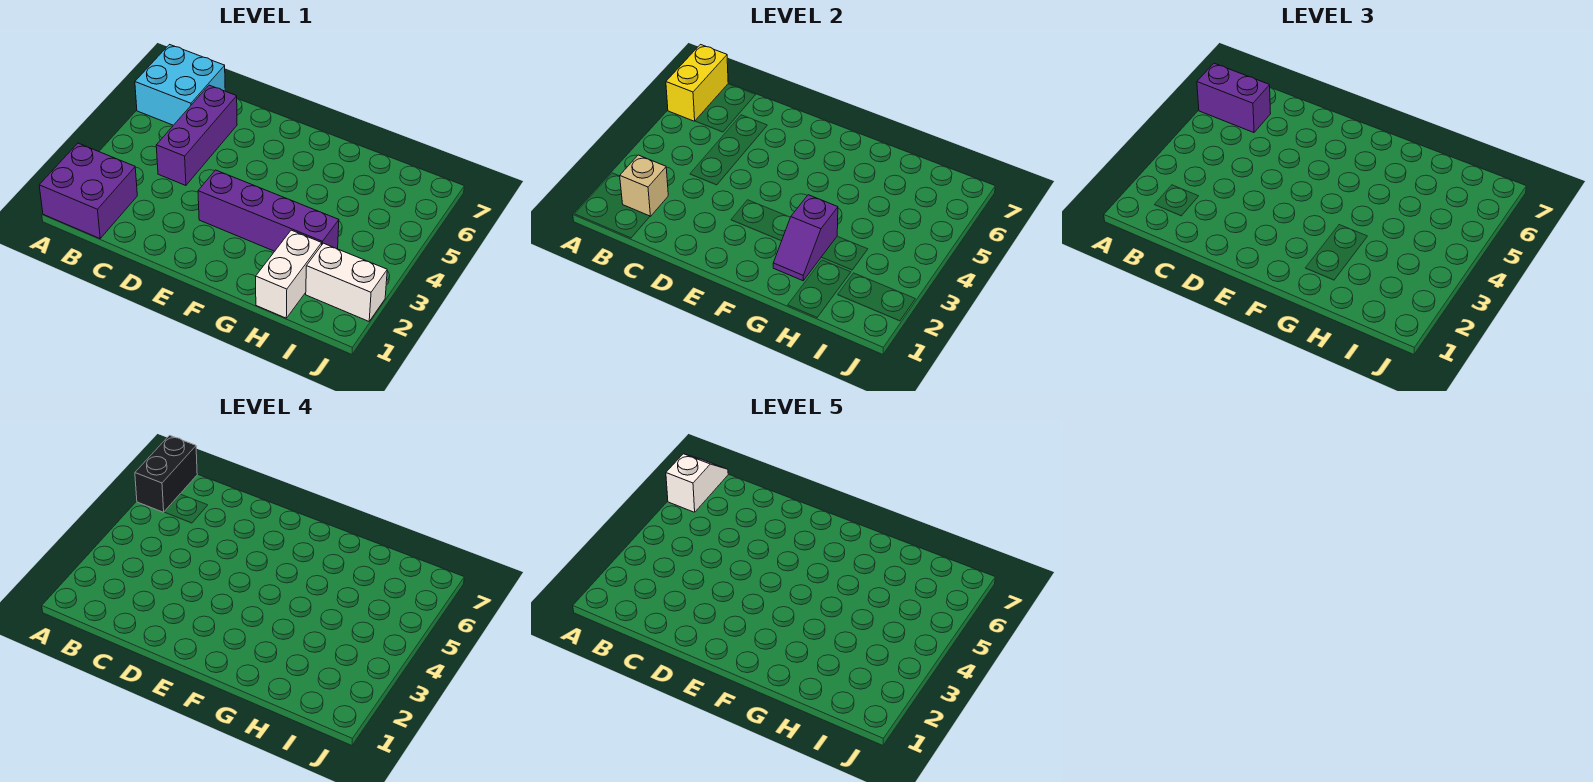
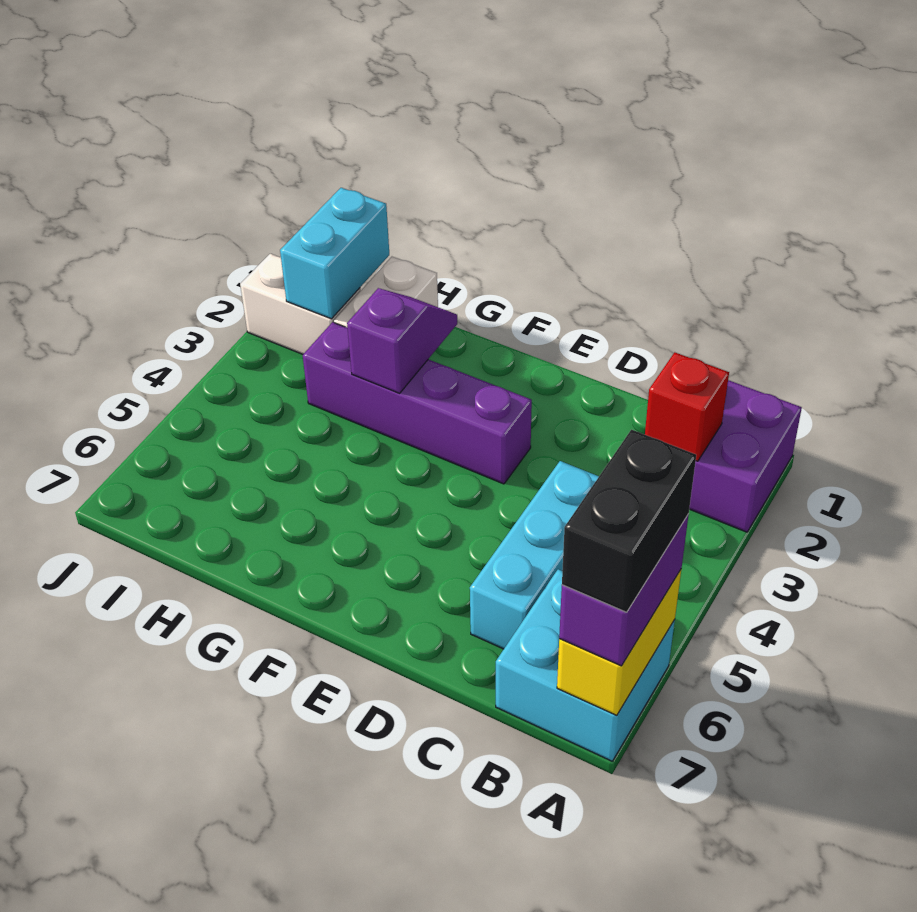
purple brick A6:B6 level 3 -> purple brick A6:A7 level 3
white slope A6:A7 level 5 top 6 -> none
tan brick B2 level 2 -> red brick B2 level 2
purple brick C4:C6 level 1 -> cyan brick C4:C6 level 1
none -> cyan brick I1:I2 level 2

